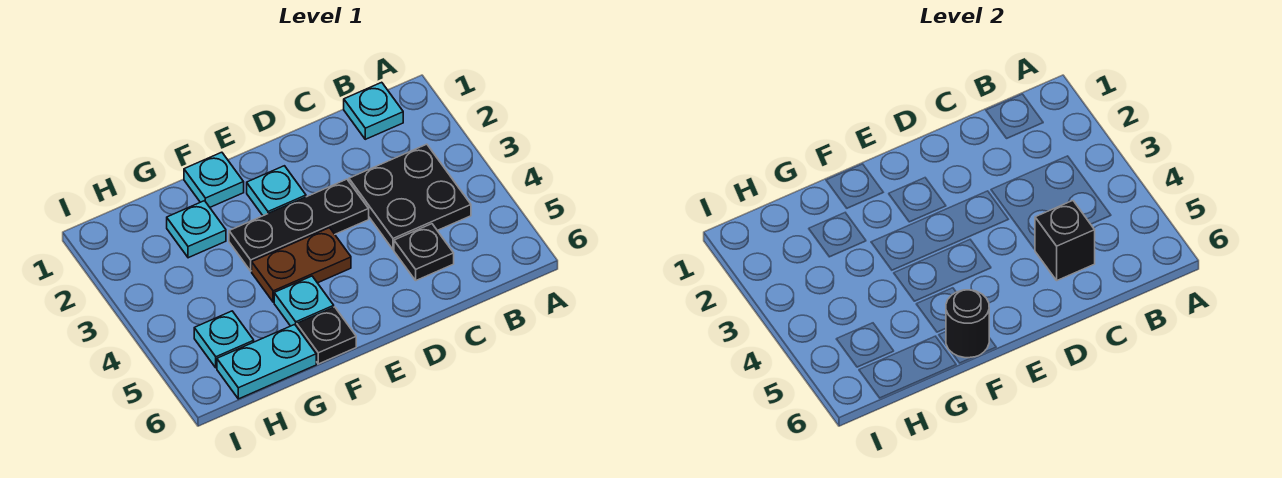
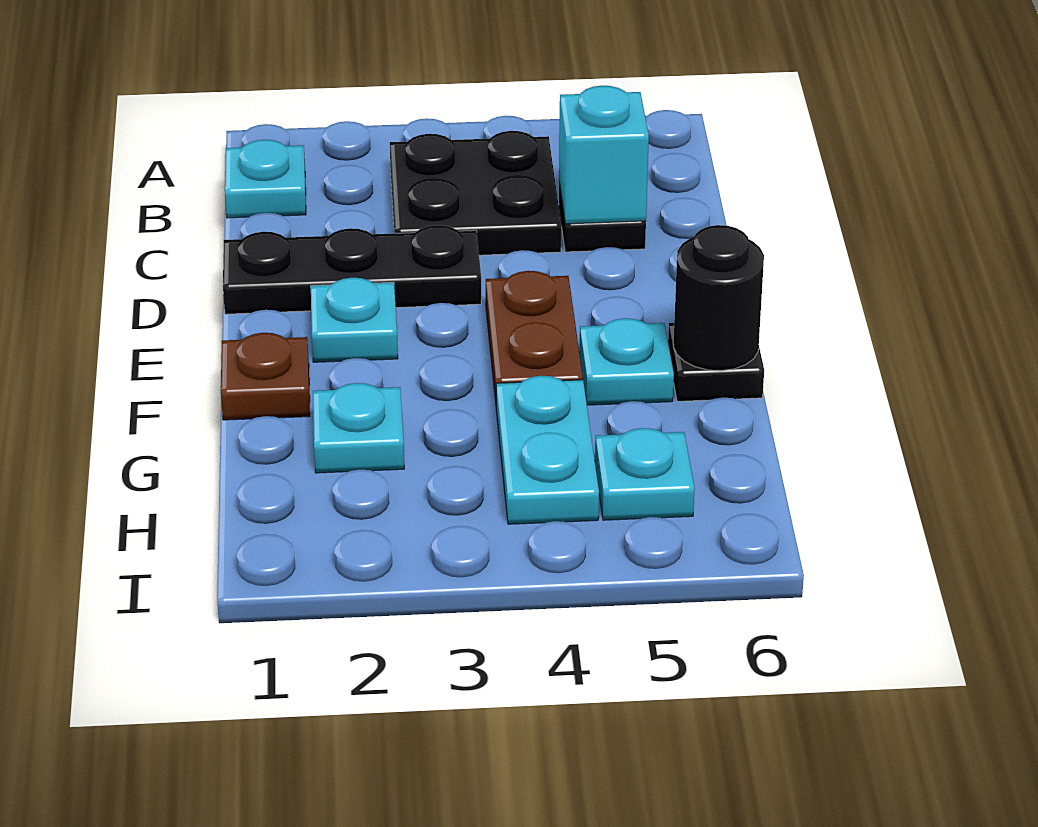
black brick C5 level 2 -> cyan brick C5 level 2
black plate D3:F3 level 1 -> black plate D1:D3 level 1
cyan plate F1 level 1 -> brown plate F1 level 1
cyan plate G6:H6 level 1 -> cyan plate G4:H4 level 1

